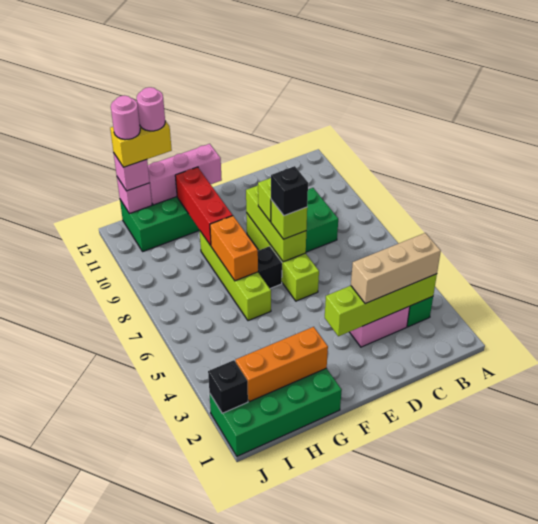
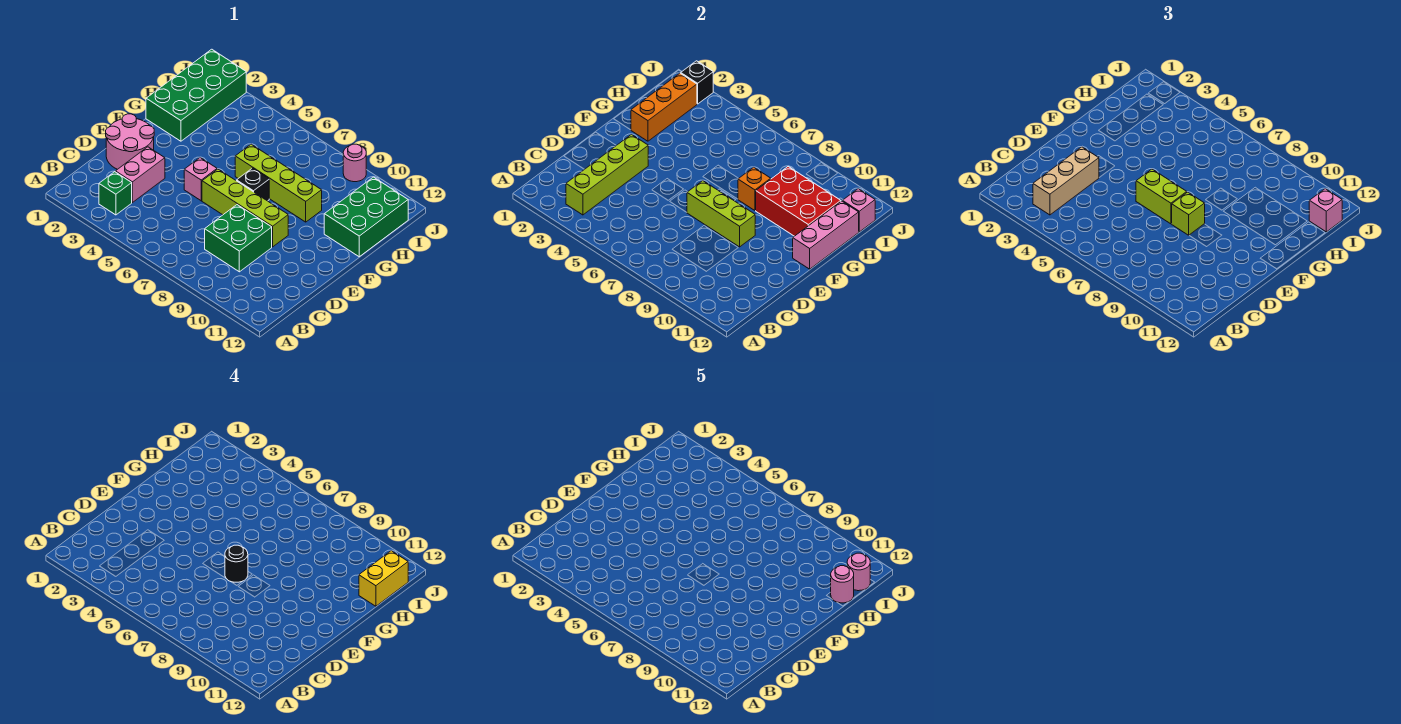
none -> pink round brick D1:E2 level 1
none -> pink brick E5 level 1
lime brick E7 level 3 -> lime brick E6:E7 level 3
black brick E7 level 4 -> black round brick E7 level 4
orange brick G7:G8 level 2 -> orange brick G8 level 2
red brick G9:G11 level 2 -> red brick G9:H11 level 2
none -> pink round brick J9 level 1

